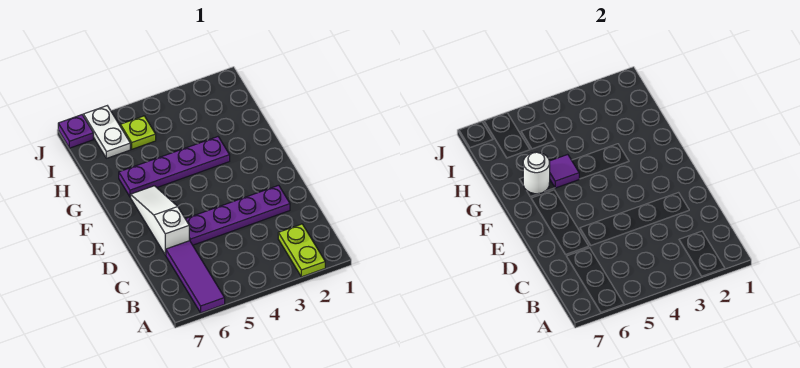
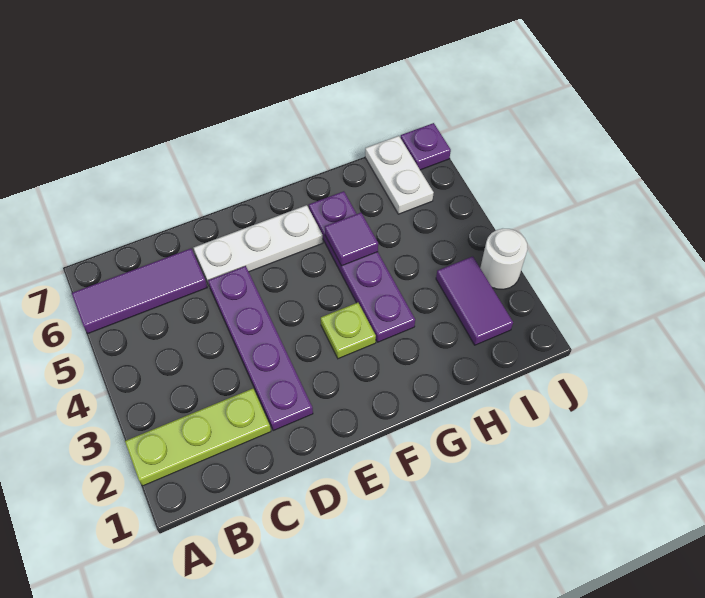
lime plate A2:B2 level 1 -> lime plate A2:C2 level 1
white slope D6:F6 level 1 top D -> white plate D6:F6 level 1
white round brick G6 level 2 -> white round brick J3 level 1
none -> purple tile I2:I3 level 1
lime plate I5 level 1 -> lime plate F3 level 1
white plate I6:J6 level 1 -> white plate I6:I7 level 1

